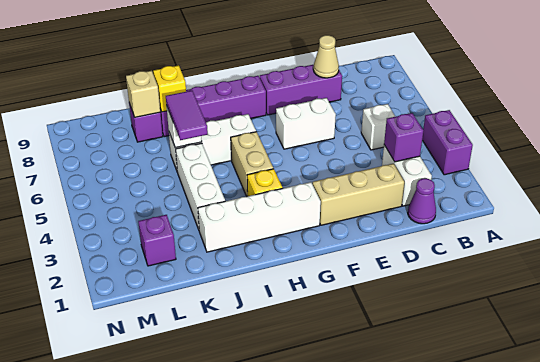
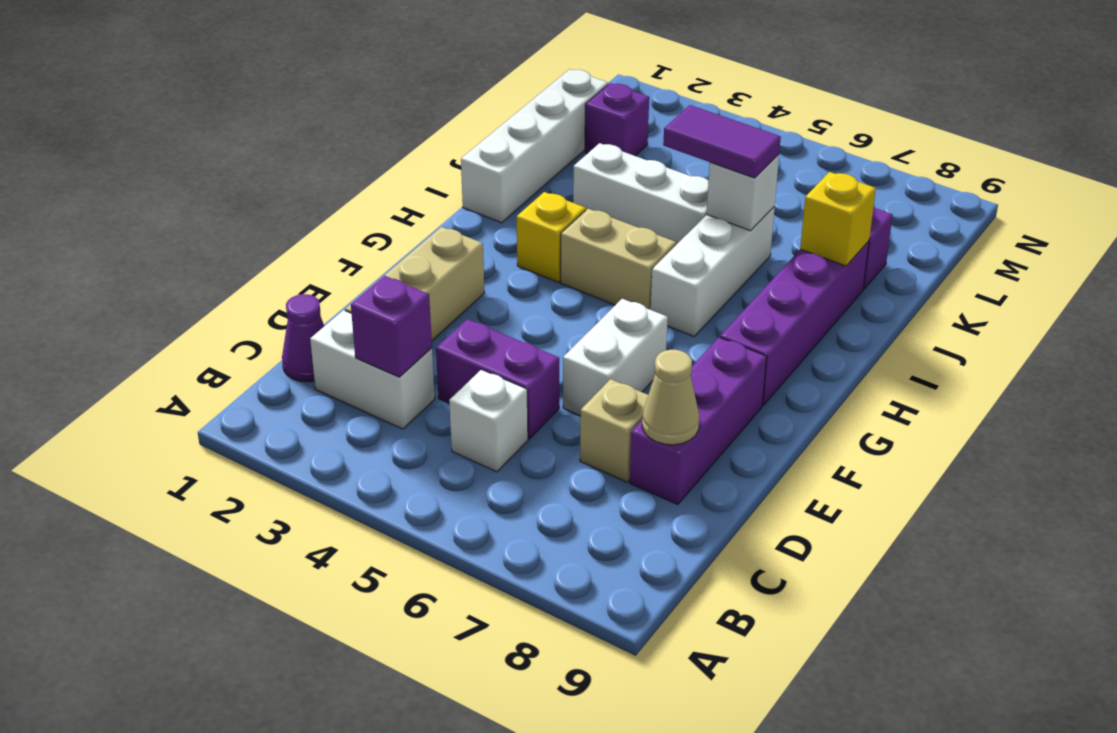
purple brick A3:A4 level 1 -> purple brick D4:D5 level 1
white brick G2:J2 level 1 -> white brick I1:L1 level 1
tan brick K8 level 2 -> tan brick D7 level 1

